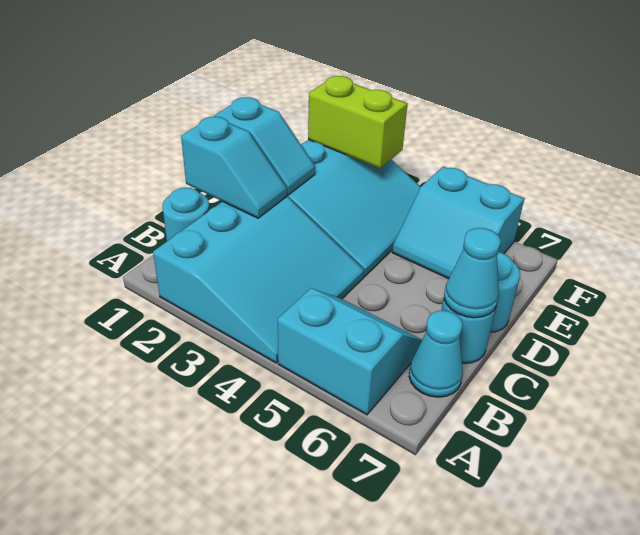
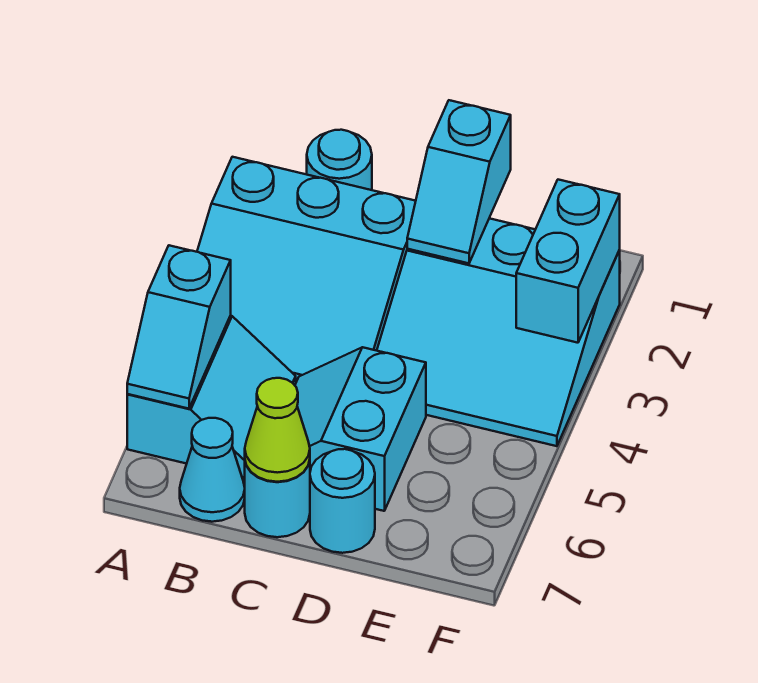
cyan slope C1:C2 level 2 top 1 -> cyan slope A5:A6 level 2 top 5
cyan cone C7 level 2 -> lime cone C7 level 2
cyan slope E5:F6 level 1 top F -> cyan slope C5:D6 level 1 top D
lime brick F2:F3 level 2 -> cyan brick F2:F3 level 2

